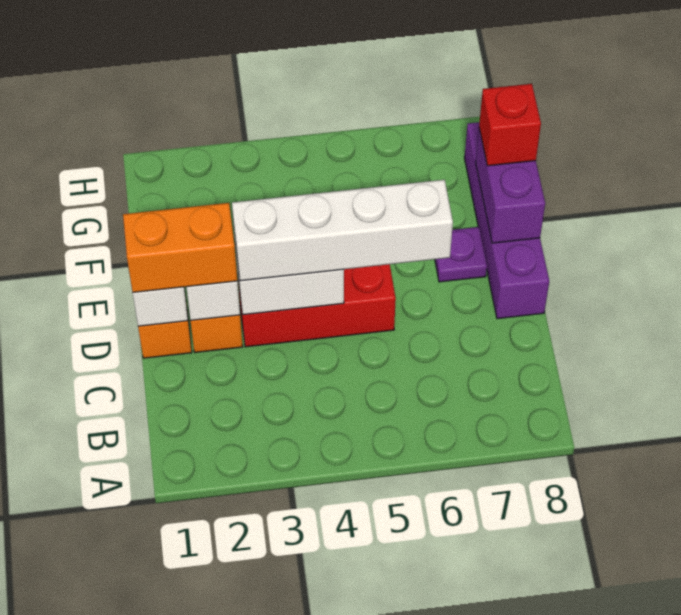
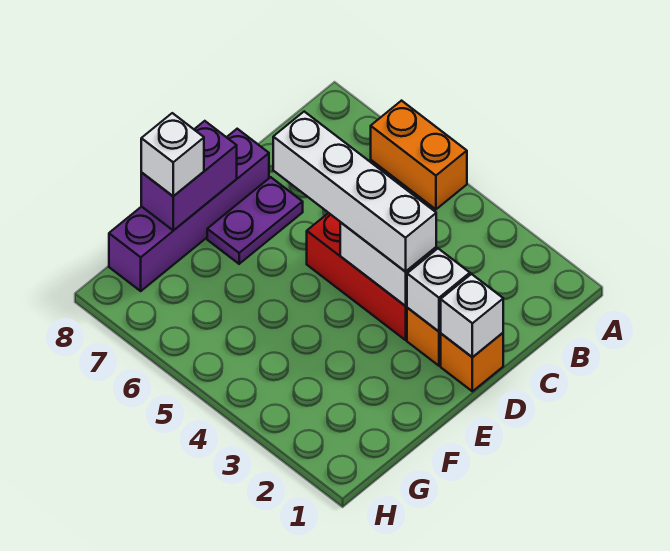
orange brick D1:D2 level 3 -> orange brick A5:A6 level 1
purple plate E7 level 1 -> purple plate D7:E7 level 1
red brick F8 level 3 -> white brick F8 level 3

